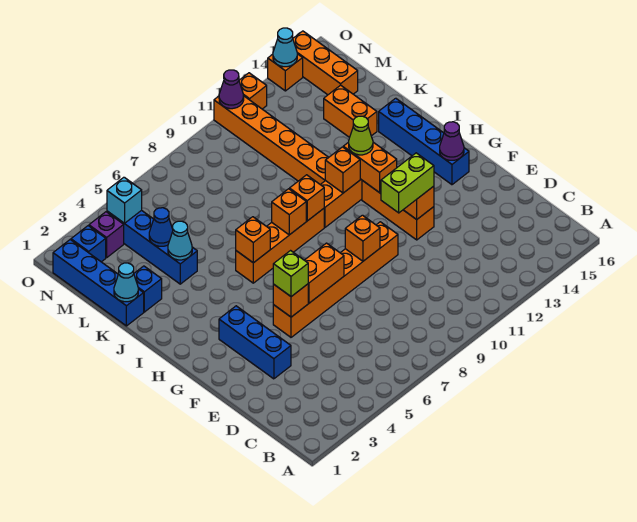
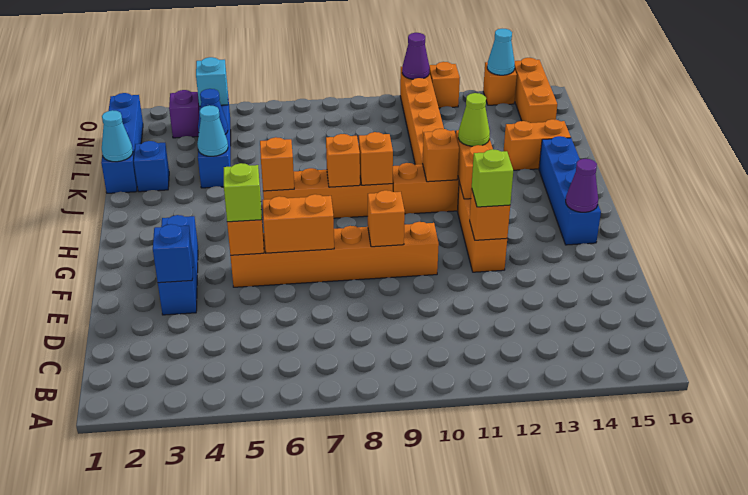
lime brick F11:F12 level 3 -> lime brick F12 level 3
orange brick K14:L14 level 1 -> orange brick K14:K15 level 1
blue brick N2 level 1 -> blue brick E3 level 2

